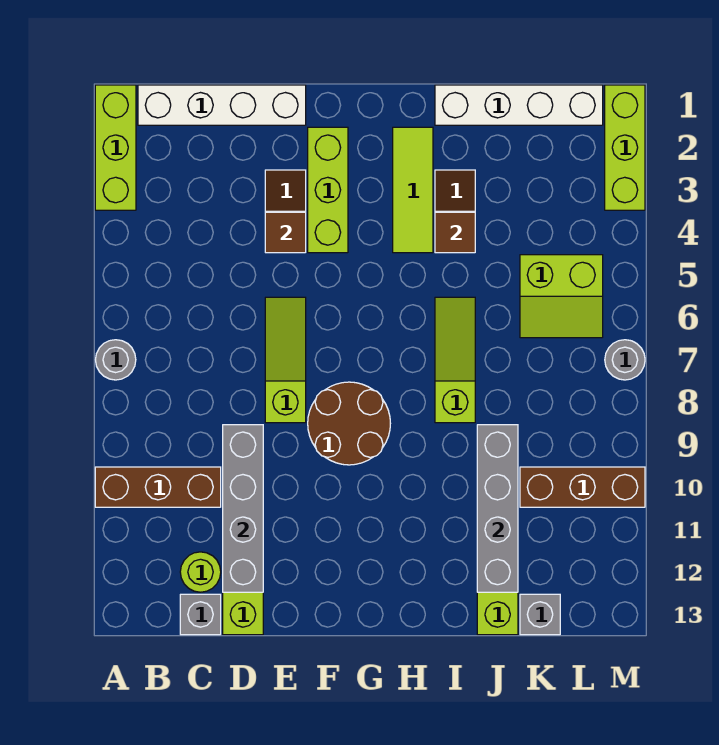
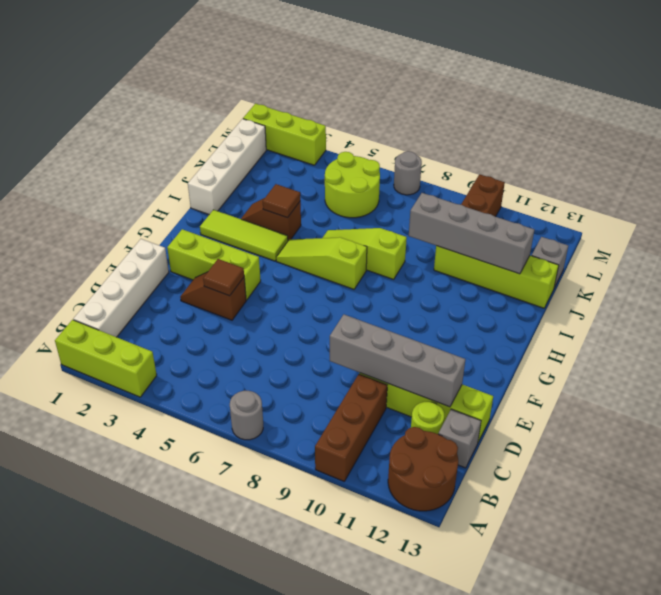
lime slope E6:E8 level 1 top 8 -> lime slope H5:H7 level 1 top 7
brown round brick F8:G9 level 1 -> brown round brick A12:B13 level 1
lime slope K5:L6 level 1 top 5 -> lime round brick K5:L6 level 1

